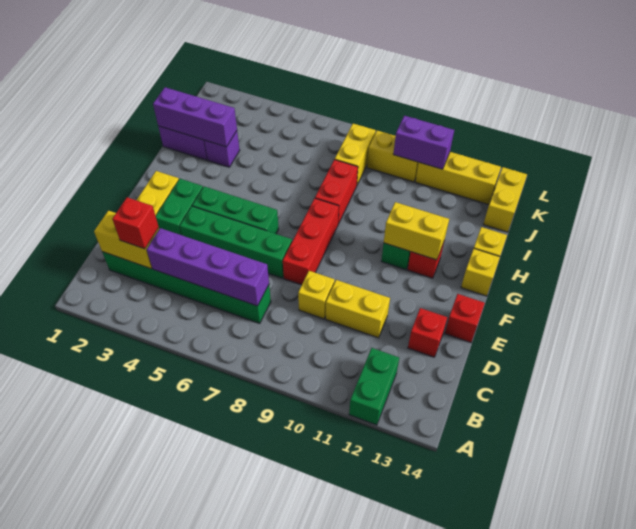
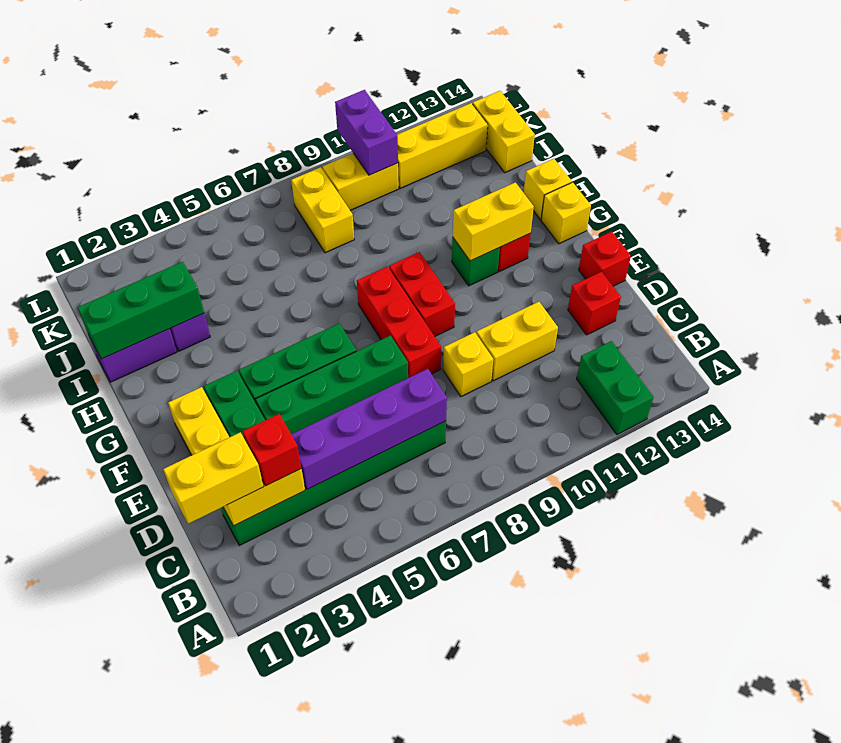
none -> yellow brick C1:C2 level 3
red brick H8:I8 level 1 -> red brick F9:G9 level 1
purple brick I1:I3 level 2 -> green brick I1:I3 level 2
purple brick K10:K11 level 2 -> purple brick K10:L10 level 2

